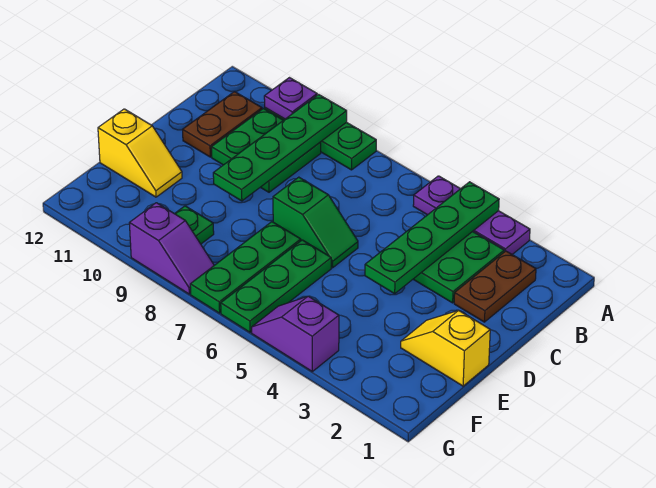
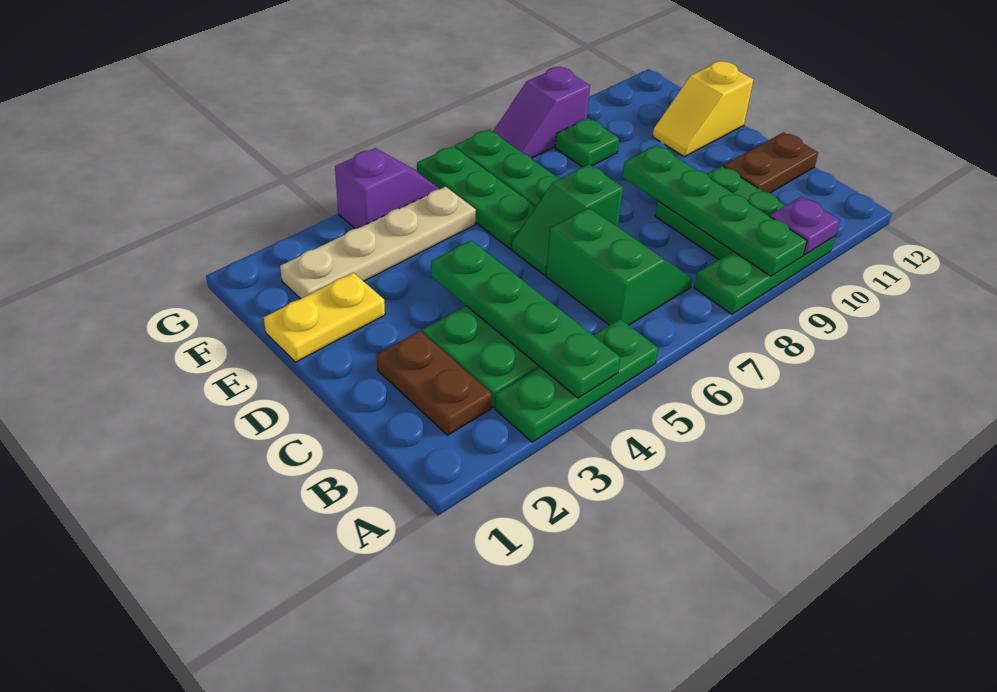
purple plate A3:A5 level 1 -> green plate A3:A5 level 1
none -> green slope B6:C7 level 1 top 6
brown plate B11:C11 level 1 -> brown plate C11:C12 level 1
yellow slope E1:E2 level 1 top 1 -> yellow plate E1:E2 level 1
none -> tan plate F2:F5 level 1

